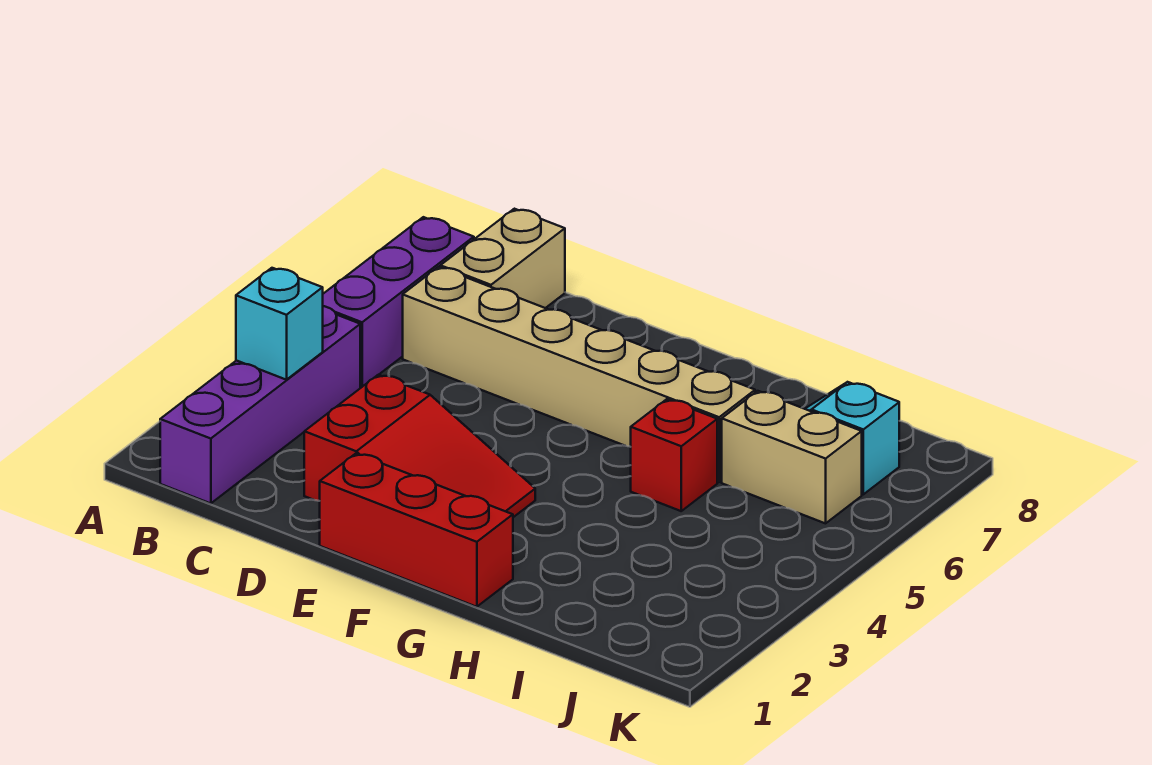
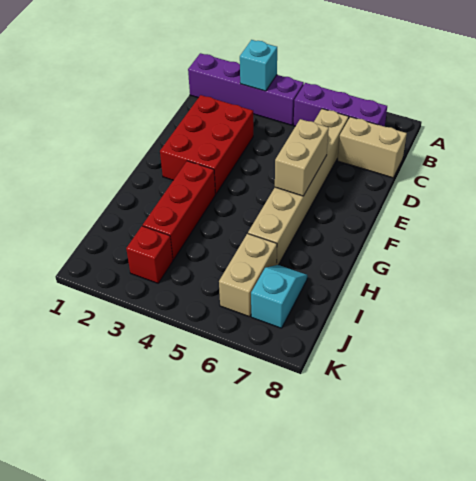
red slope D2:F3 level 1 top D -> red brick D2:F3 level 1
red brick E1:G1 level 1 -> red brick G3:I3 level 1
none -> tan brick E6:F6 level 2
red brick H5 level 1 -> red brick J3 level 1

